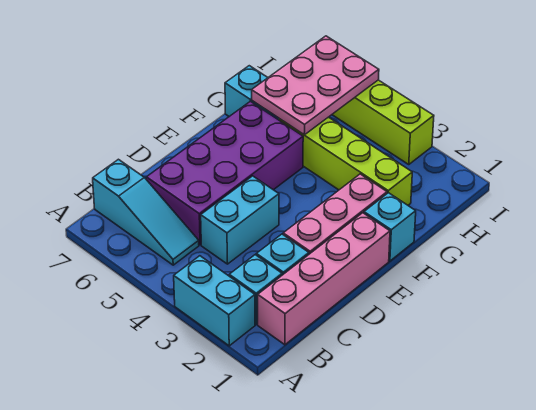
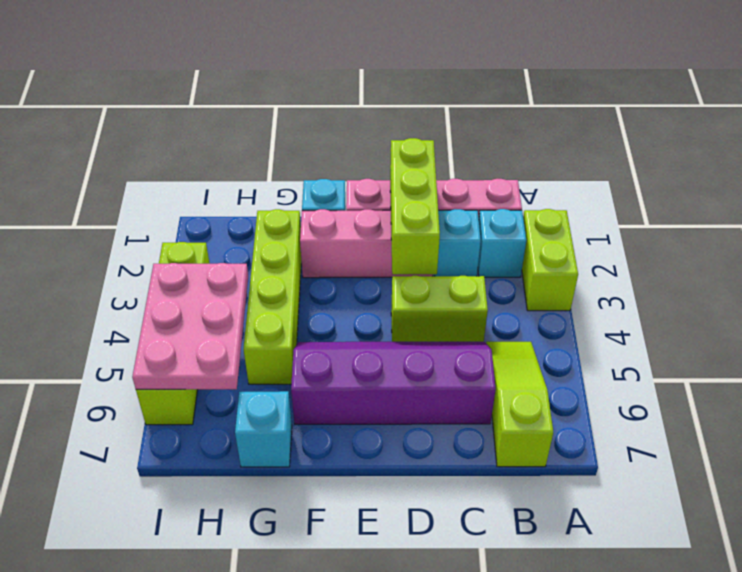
cyan brick A2:A3 level 1 -> lime brick A2:A3 level 1
cyan slope B5:B7 level 1 top 7 -> lime slope B5:B7 level 1 top 7
cyan brick C4:D4 level 1 -> lime brick C4:D4 level 1
purple brick C5:F6 level 1 -> purple slope C5:F6 level 1 top 6
none -> lime brick D1:D3 level 2
pink plate G5:I6 level 2 -> pink plate H4:I6 level 2

